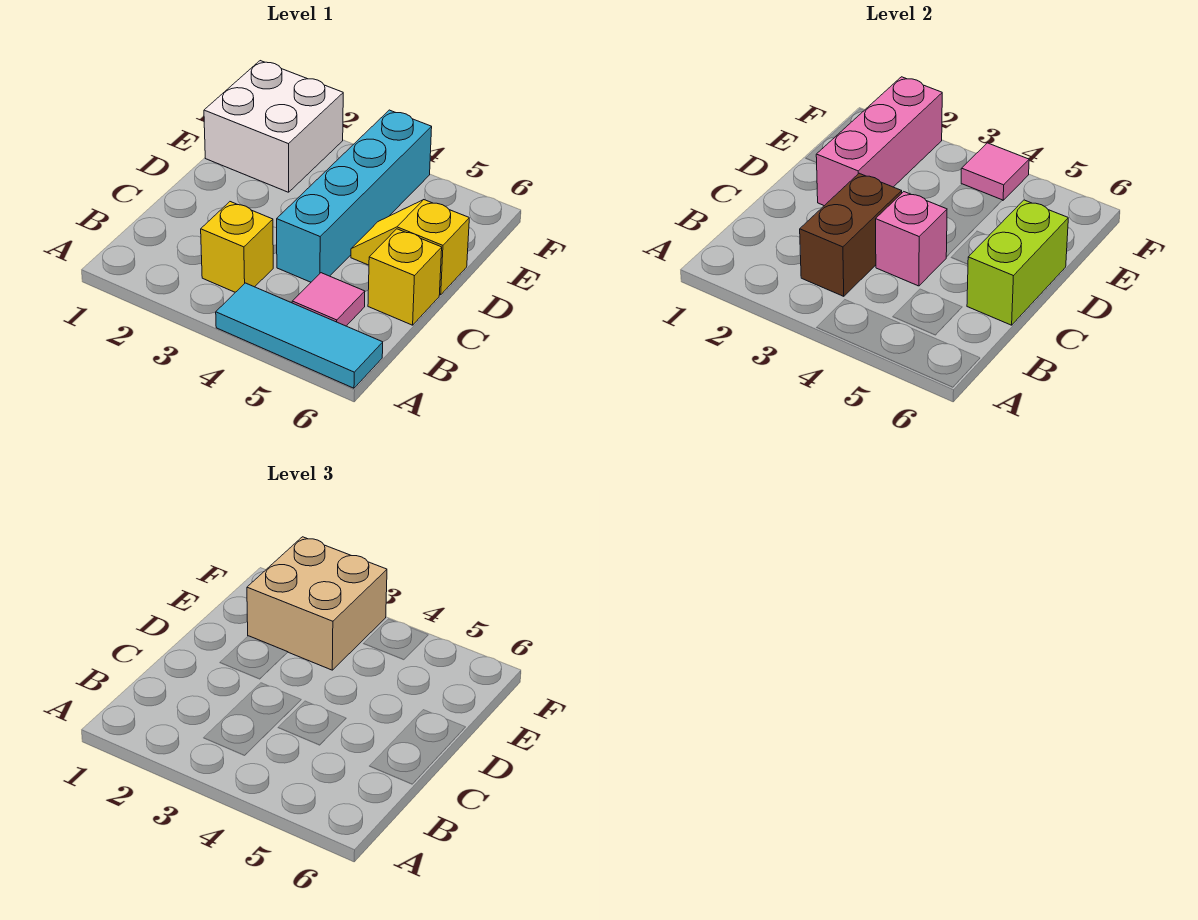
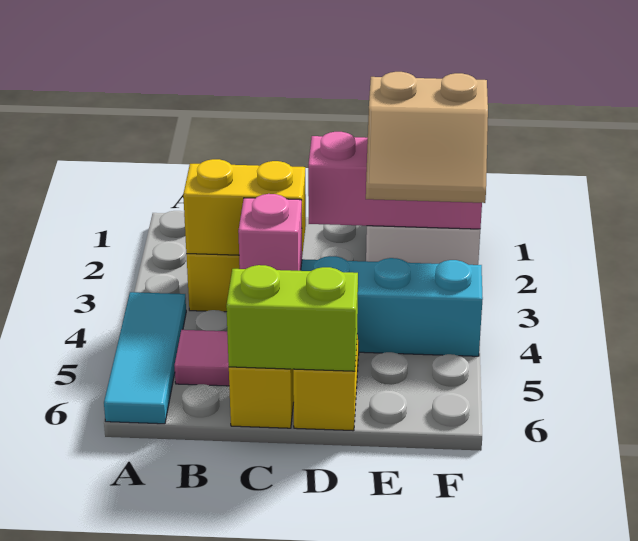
brown brick B3:C3 level 2 -> yellow brick B3:C3 level 2
tan brick E2:F3 level 3 -> tan slope E2:F3 level 3 top 2
pink tile F4 level 2 -> none

